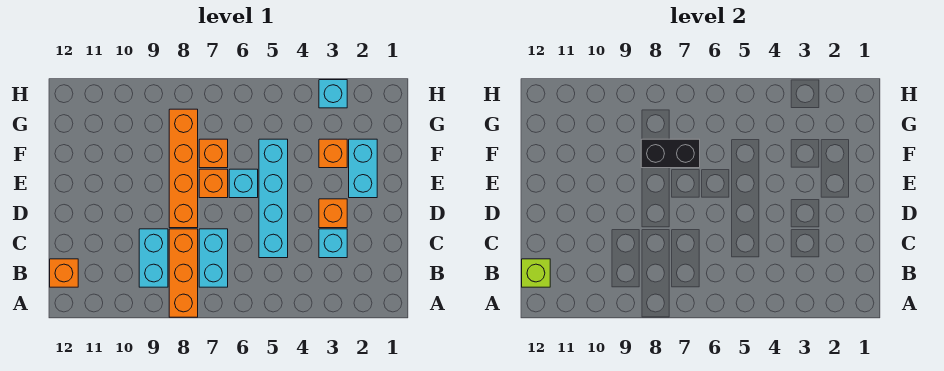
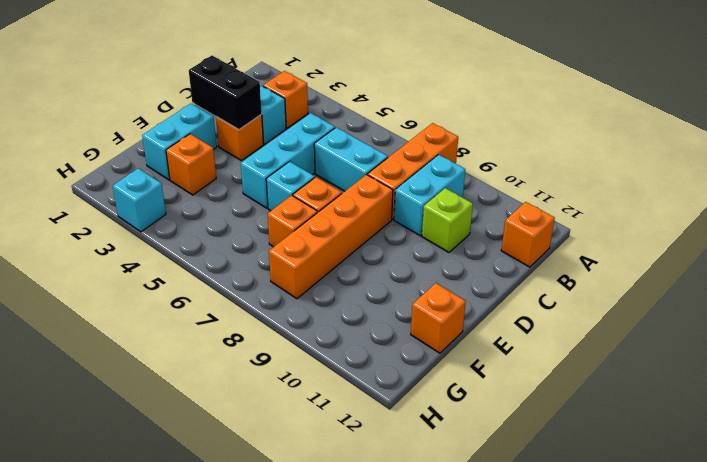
none -> orange brick B3 level 1
cyan brick B7:C7 level 1 -> cyan brick C6:C7 level 1
lime brick B12 level 2 -> lime brick C10 level 1
cyan brick C5:F5 level 1 -> cyan brick C5:E5 level 1
black brick F7:F8 level 2 -> black brick D2:D3 level 2
none -> orange brick F12 level 1

